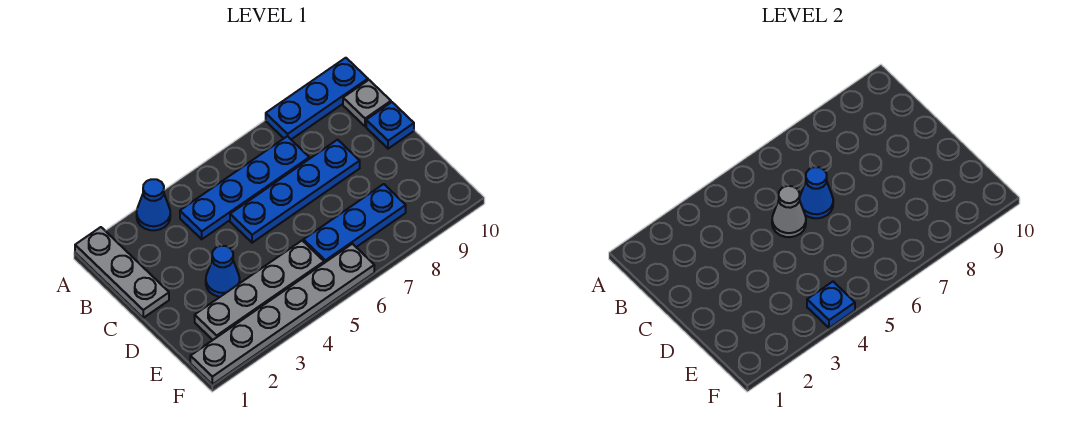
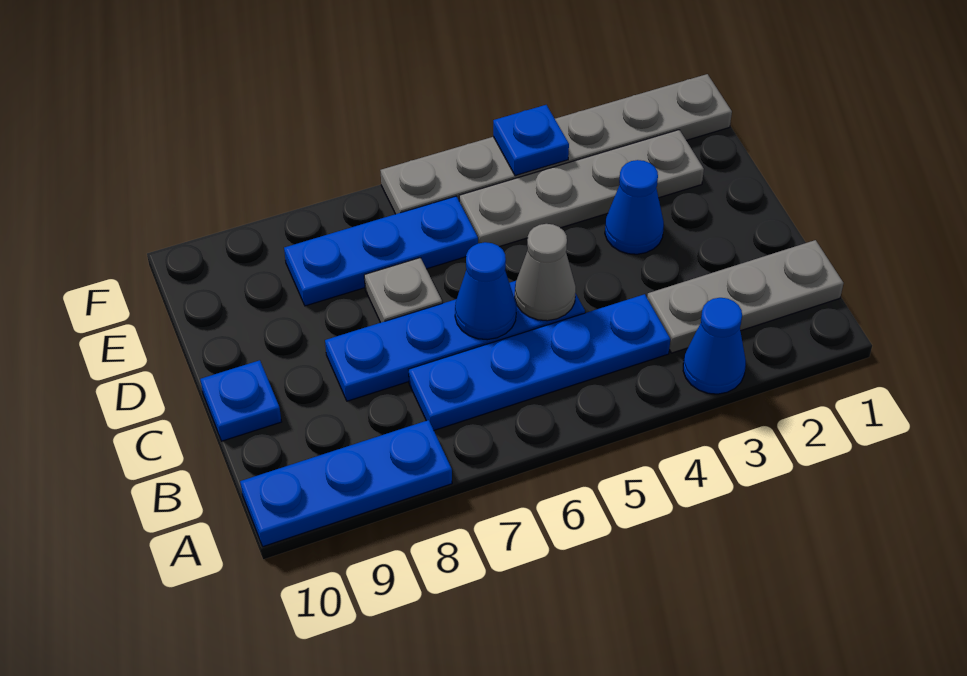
grey plate A1:C1 level 1 -> grey plate B1:B3 level 1
grey plate B10 level 1 -> grey plate D7 level 1

